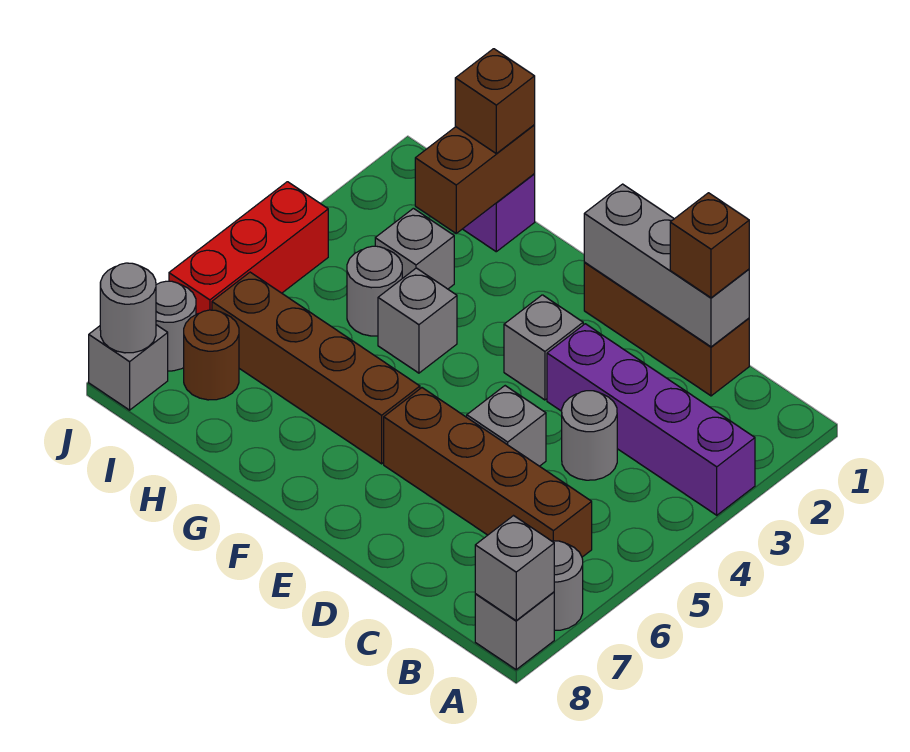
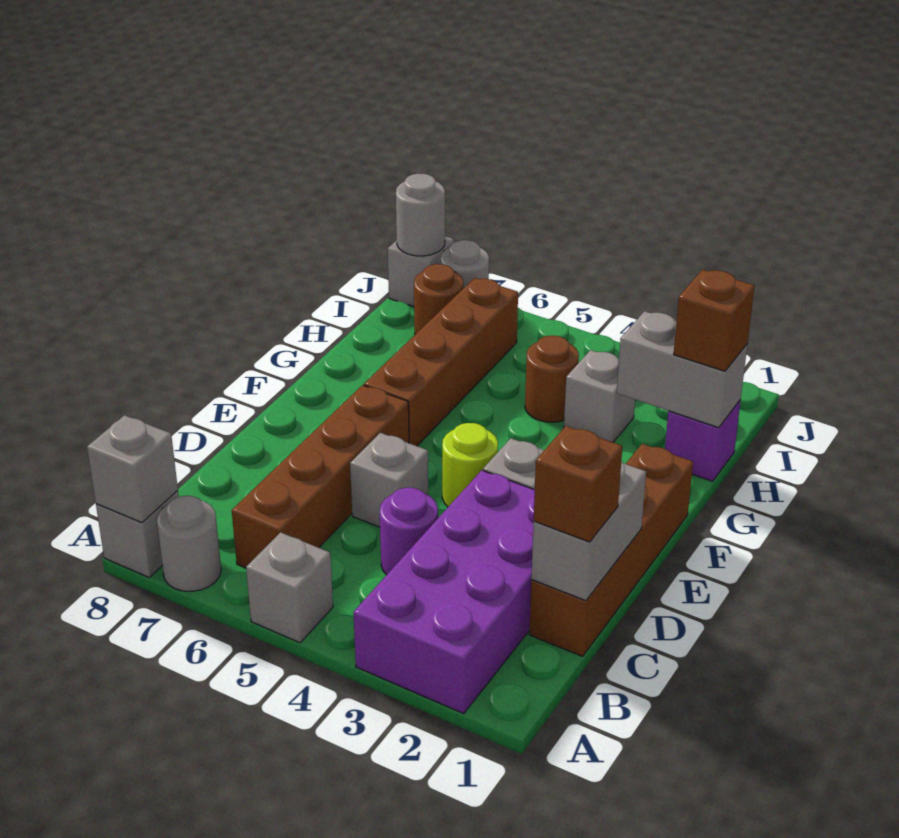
purple brick A3:D3 level 1 -> purple brick A2:D3 level 1
brown brick C1:E1 level 1 -> brown brick C1:F1 level 1
grey brick C1:E1 level 2 -> grey brick C1:D1 level 2
grey round brick C4 level 1 -> purple round brick C4 level 1
none -> lime round brick E4 level 1
grey brick G4 level 1 -> grey brick A5 level 1
brown brick H1:H2 level 2 -> grey brick H1:H2 level 2
grey round brick H4 level 1 -> brown round brick H4 level 1
red brick J4:J6 level 1 -> none

